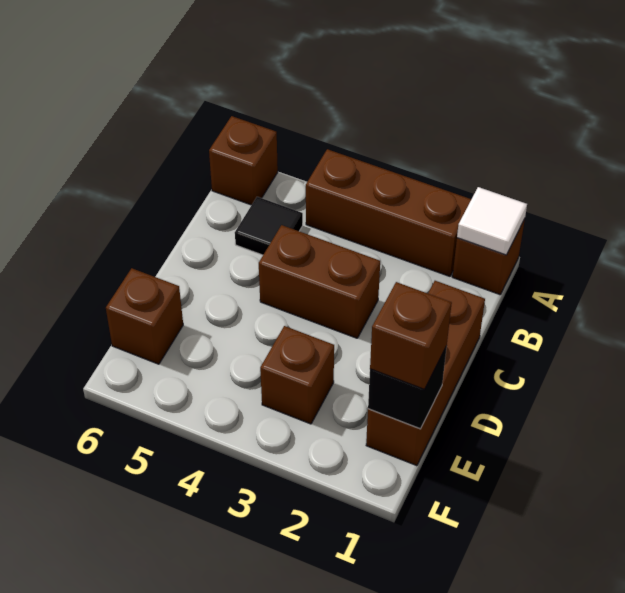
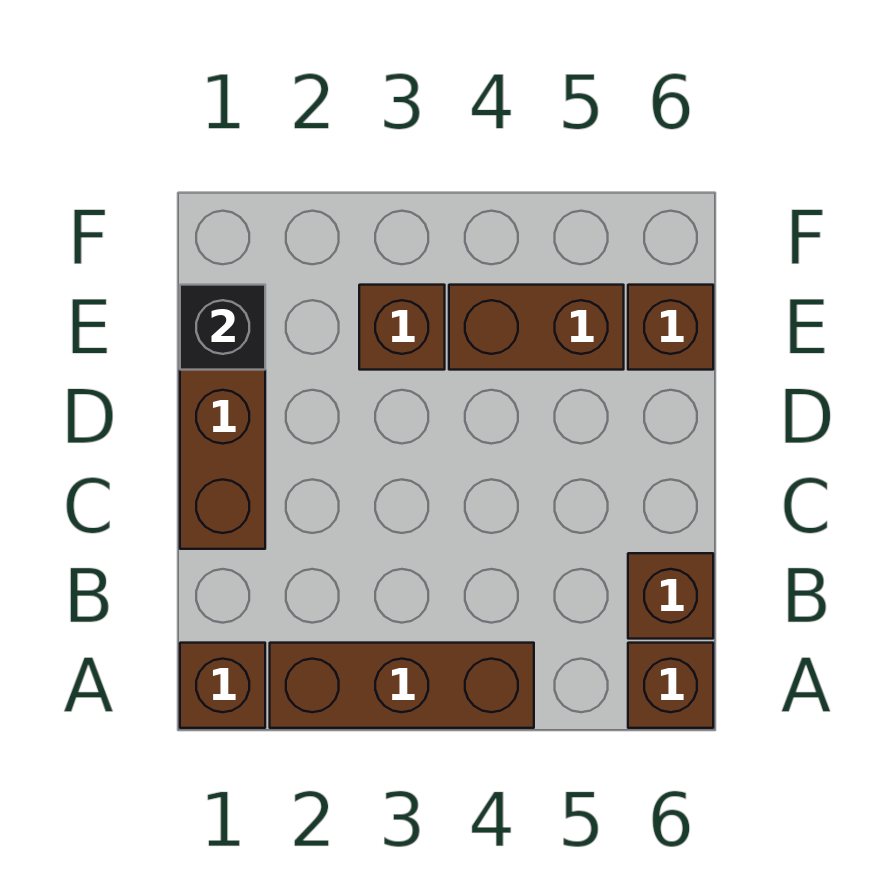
white tile A1 level 2 -> none
black tile B5 level 1 -> none
brown brick C3:C4 level 1 -> brown brick E4:E5 level 1
brown brick E1 level 3 -> brown brick B6 level 1

